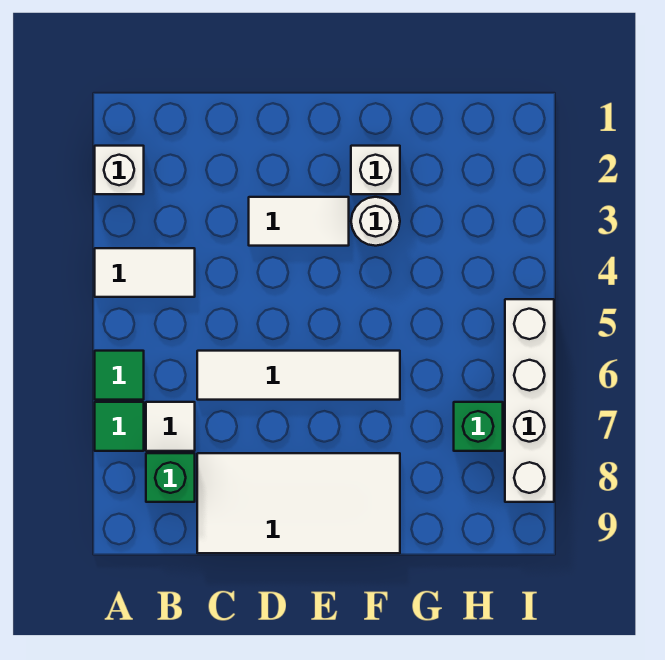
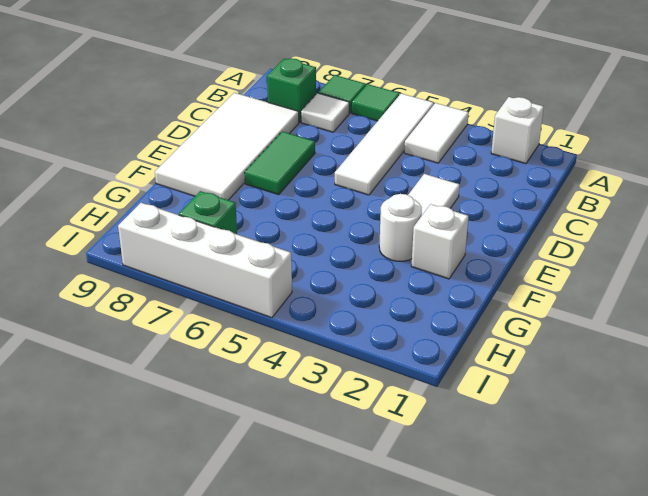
white tile C6:F6 level 1 -> white tile A5:D5 level 1
none -> green tile D7:E7 level 1

